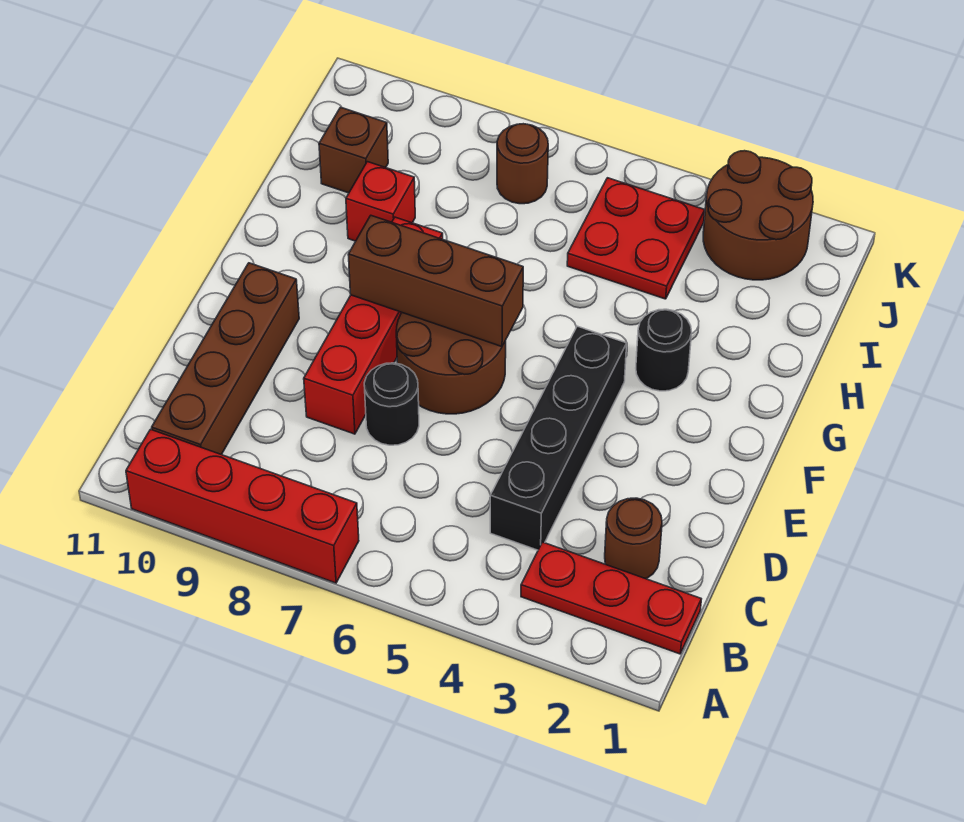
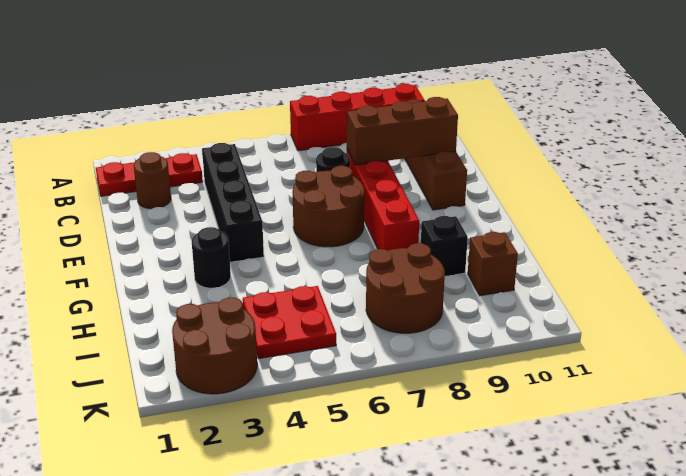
brown brick F6:F8 level 2 -> brown brick D8:D10 level 2
red brick H9 level 1 -> black brick H9 level 1
brown round brick J7 level 1 -> brown round brick I7:J8 level 1

